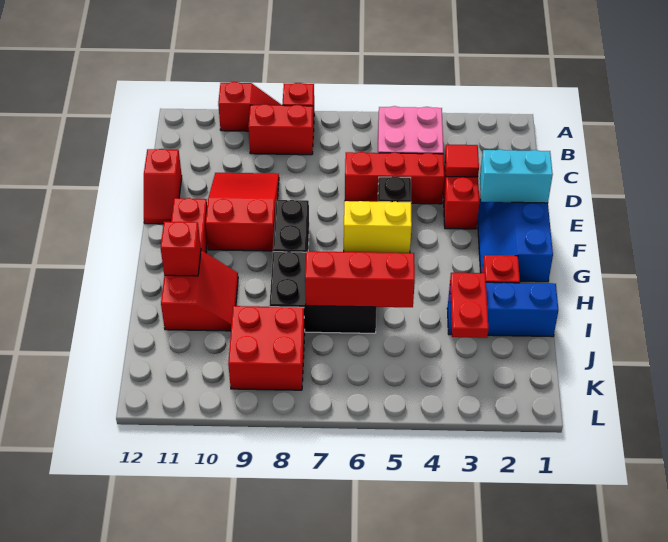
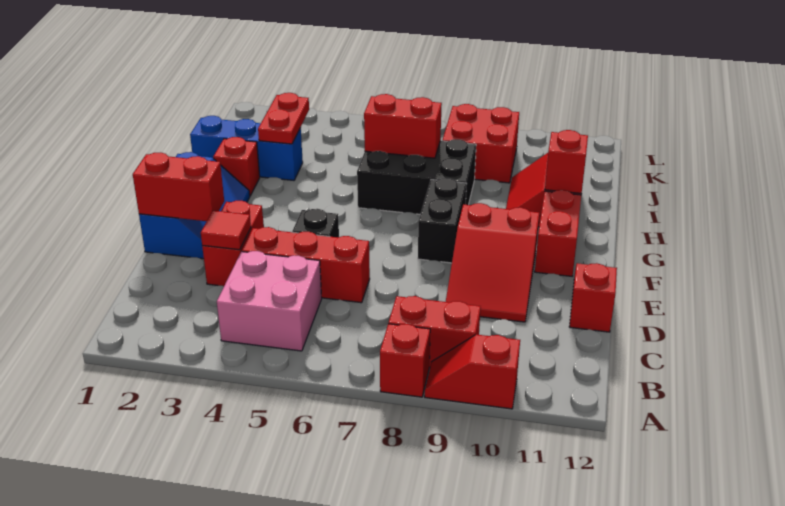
cyan brick E1:E2 level 2 -> red brick E1:E2 level 2
yellow brick F5:F6 level 1 -> none
red brick I5:I7 level 2 -> red brick I6:I7 level 2

